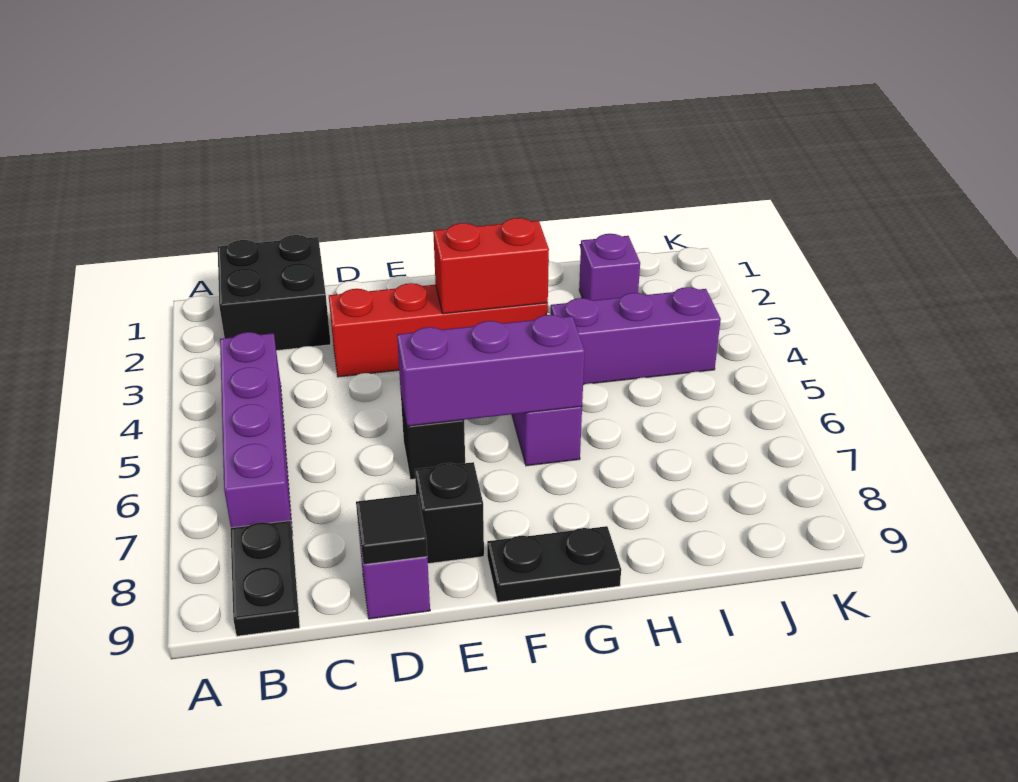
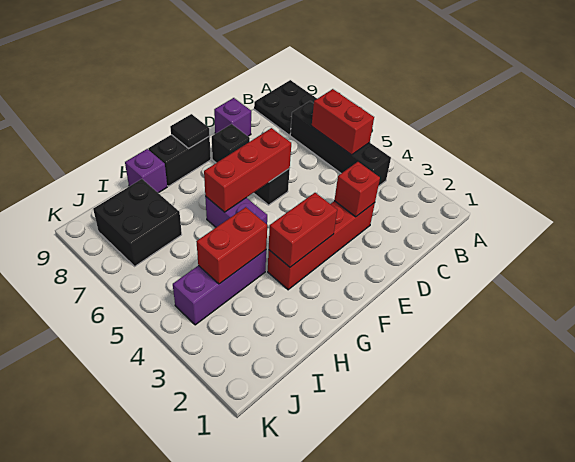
black brick B1:C2 level 1 -> black brick I7:J8 level 1
purple brick B4:B7 level 1 -> black brick B4:B7 level 1
none -> red brick B5:B6 level 2
black plate B8:B9 level 1 -> black plate A8:B9 level 1
none -> red brick D3 level 2
black tile D9 level 2 -> black tile F9 level 2
purple brick E6:G6 level 2 -> red brick E6:G6 level 2
black plate F9:G9 level 1 -> black brick F9:G9 level 1
none -> red brick H4:I4 level 2
purple brick I2 level 1 -> purple brick H9 level 1

